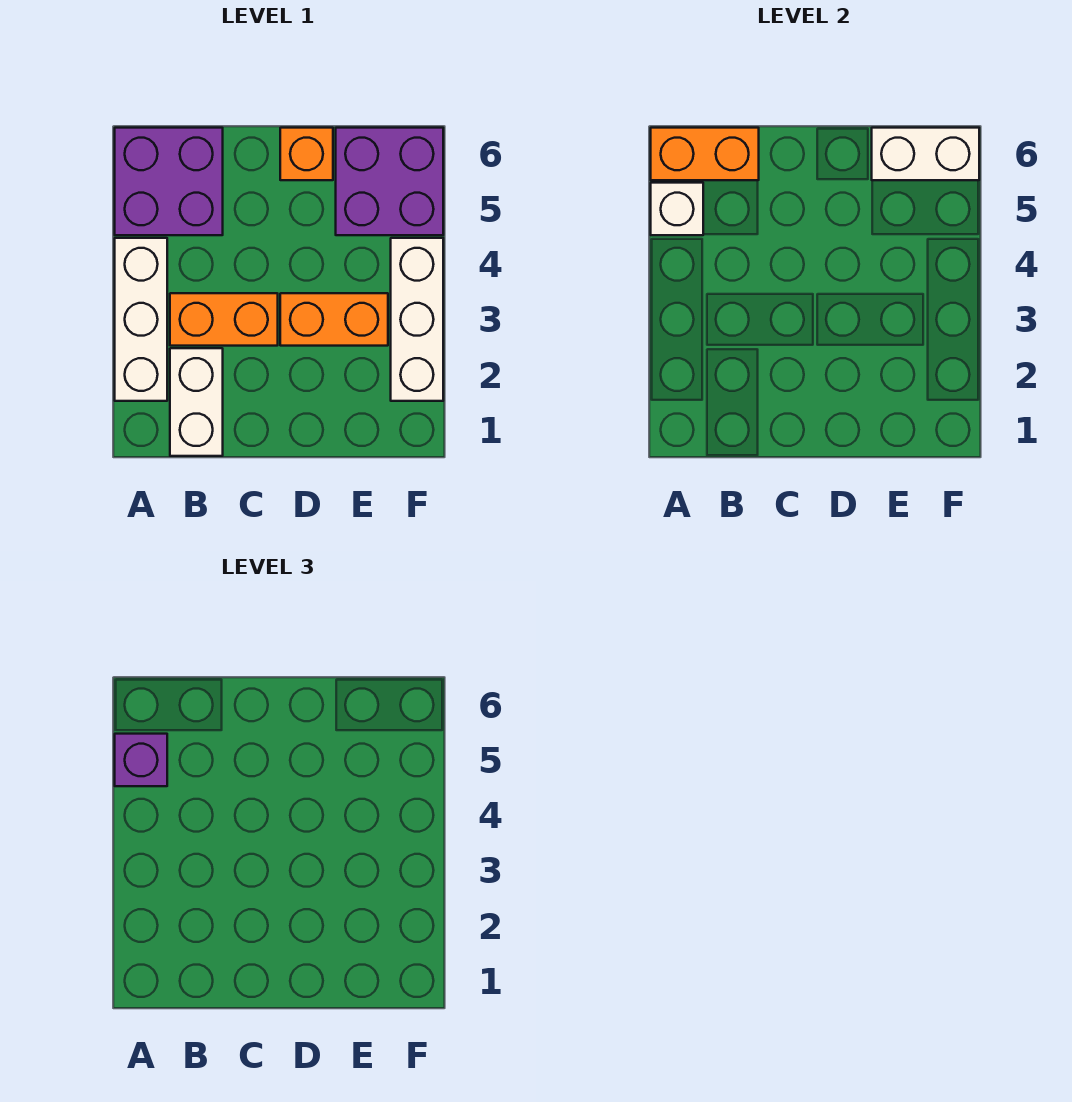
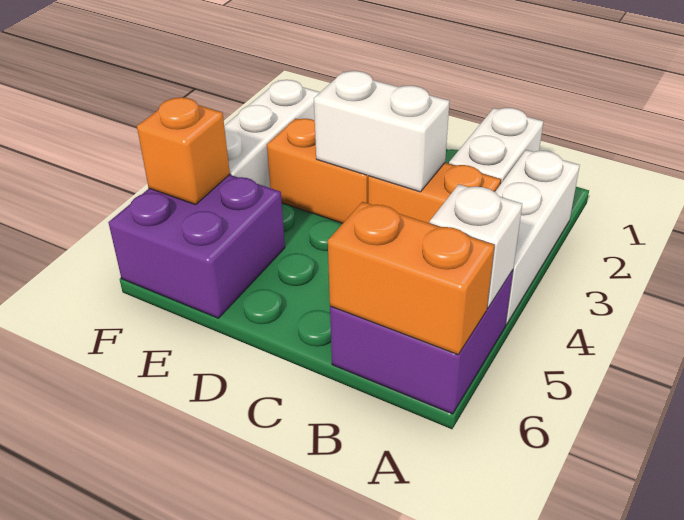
purple brick A5 level 3 -> none
orange brick D6 level 1 -> orange brick F5 level 2
white brick E6:F6 level 2 -> white brick C3:D3 level 2

